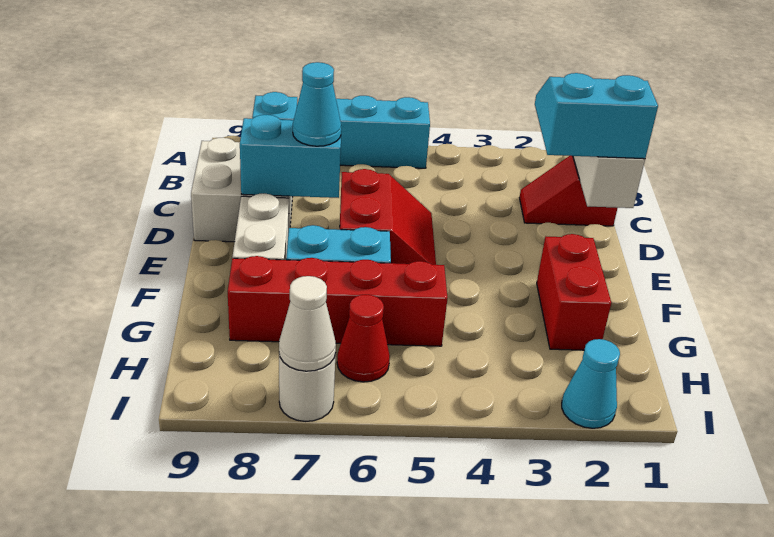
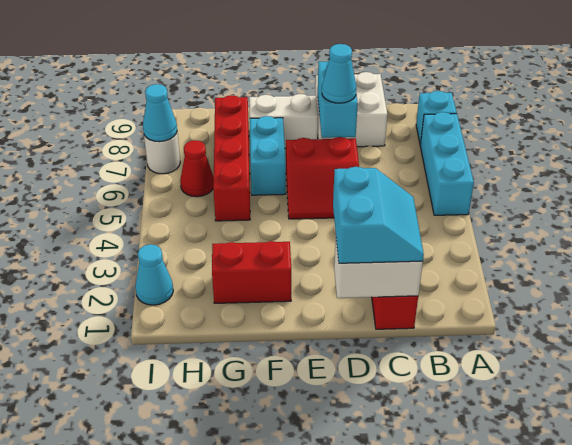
white cone I7 level 2 -> cyan cone I7 level 2

